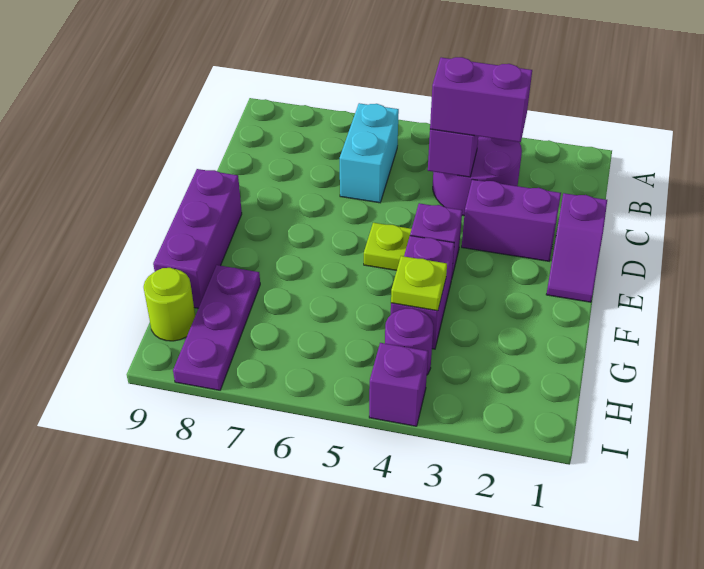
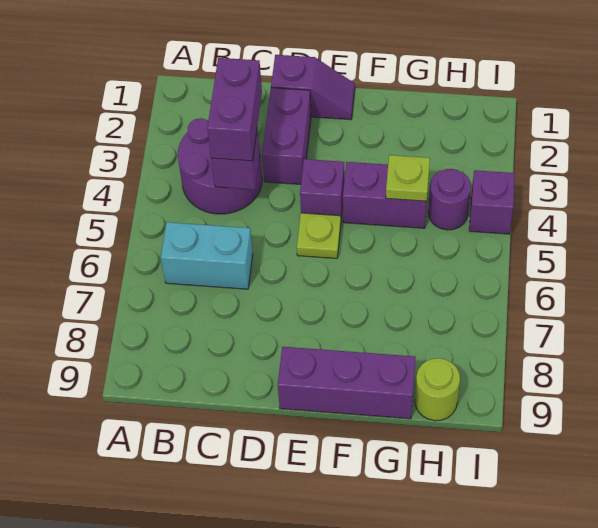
purple plate G8:I8 level 1 -> none

